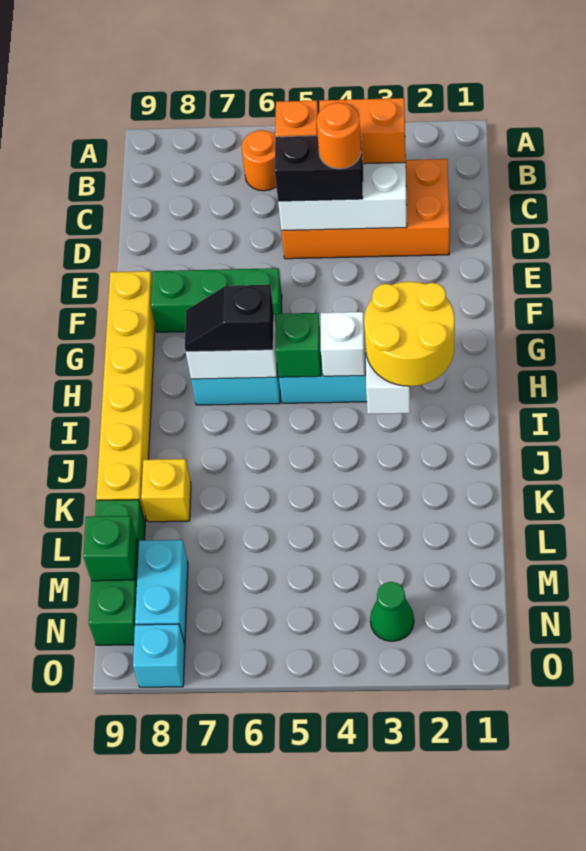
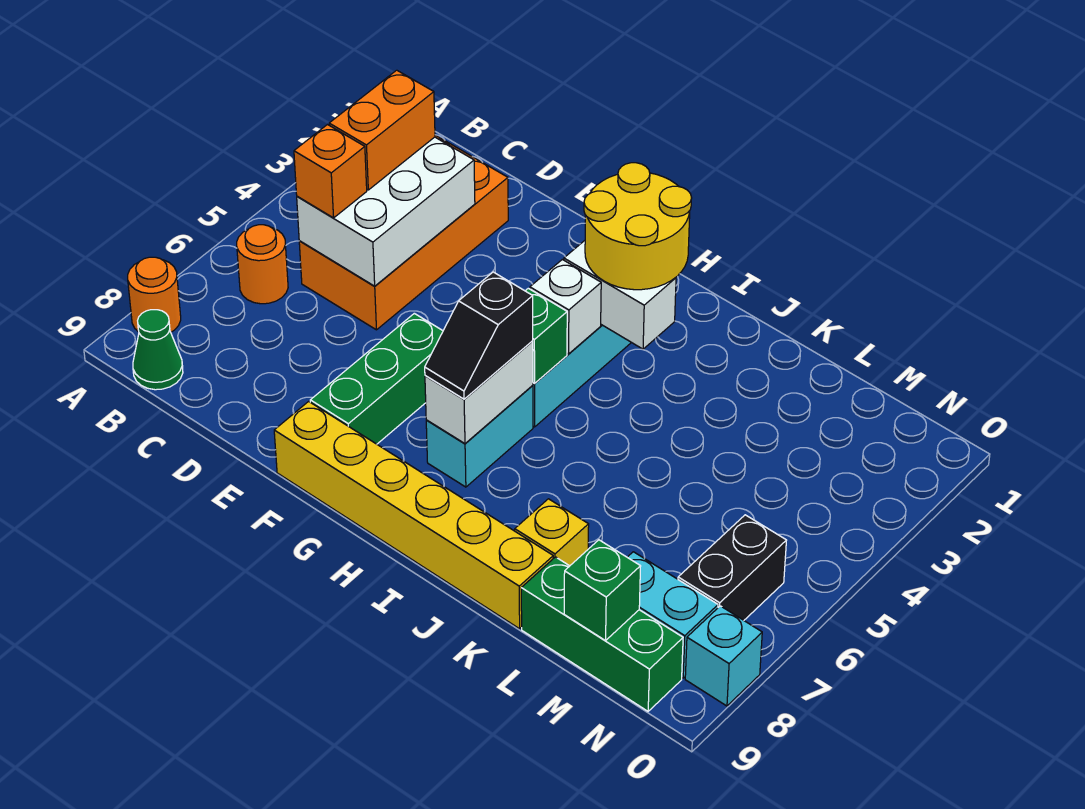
black brick D4:D5 level 3 -> black brick N6:N7 level 1
orange round brick D4 level 4 -> orange round brick A8 level 1
green cone N3 level 1 -> green cone B9 level 1

